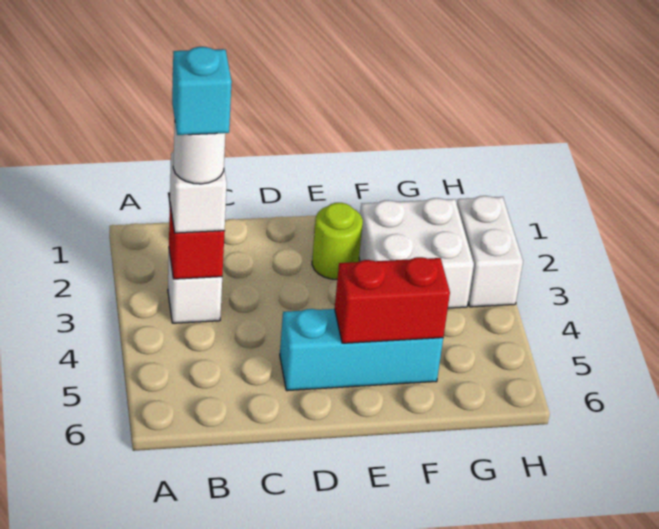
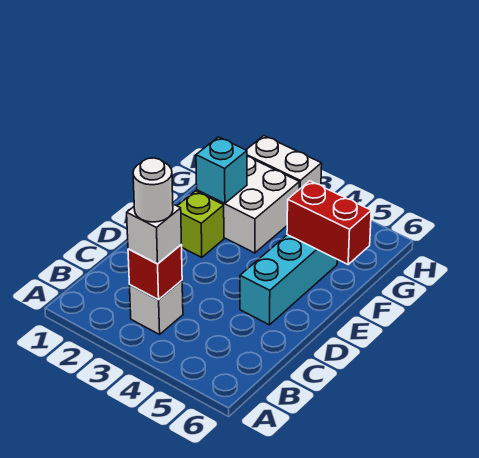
cyan brick B3 level 5 -> cyan brick F2 level 2
lime round brick E2 level 1 -> lime brick E2 level 1
red brick E5:F5 level 2 -> red brick F5:F6 level 2

